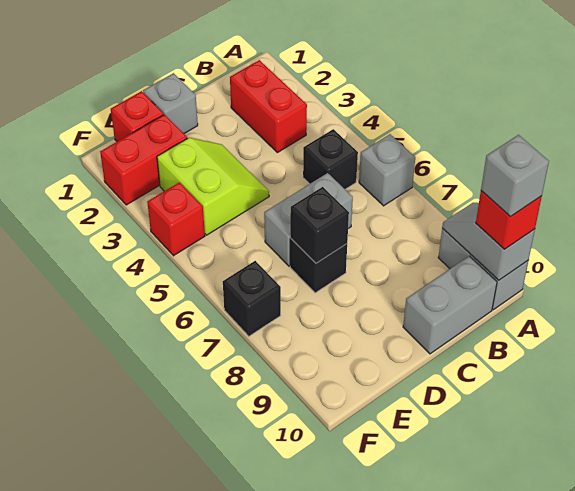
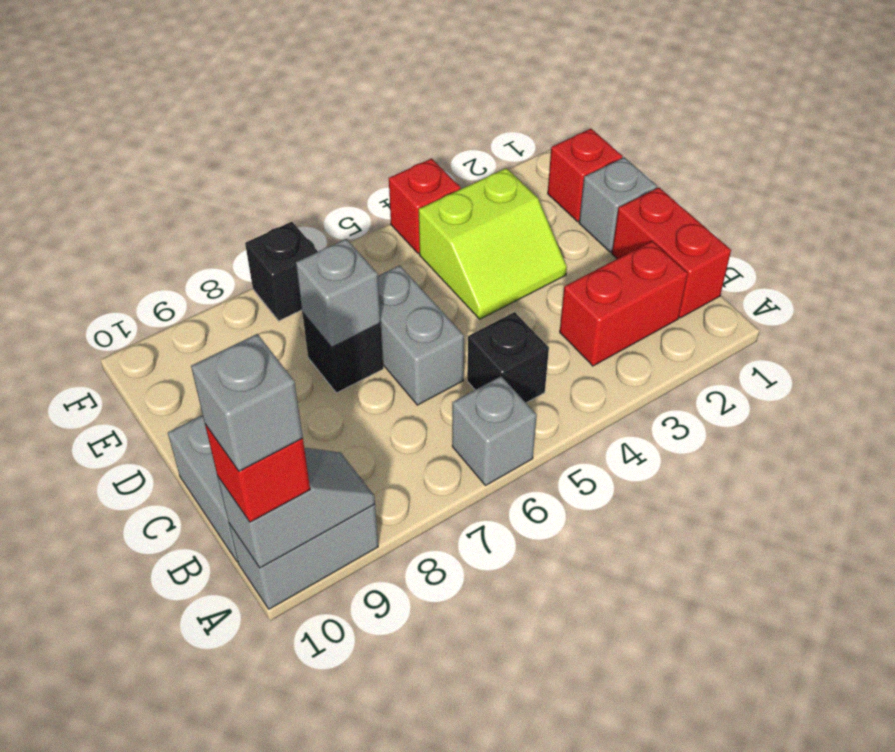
black brick D7 level 2 -> grey brick D7 level 2
red brick E2:F2 level 1 -> red brick B1:C1 level 1

